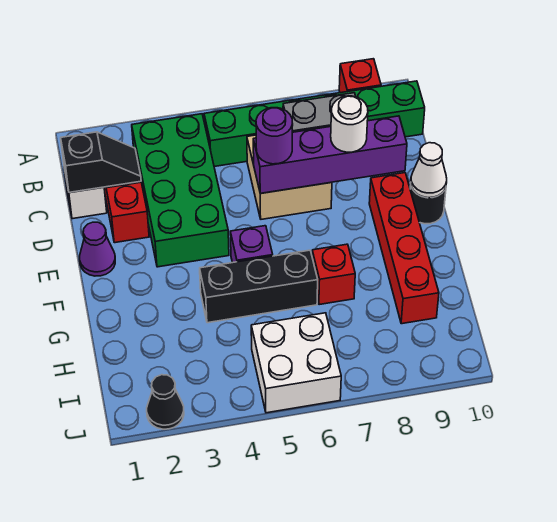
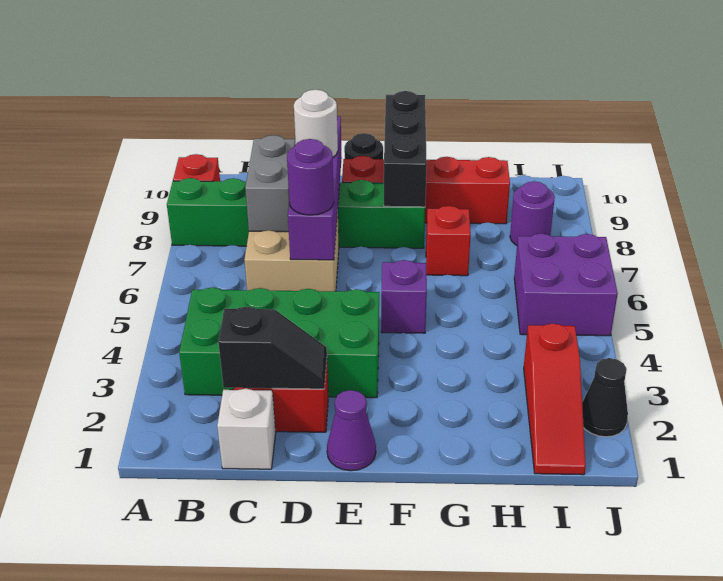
green brick B5:B10 level 1 -> green brick A8:F8 level 1
black slope C1:C2 level 2 top 1 -> black slope C2:D2 level 2 top C
white cone E10 level 2 -> none
black brick G4:G6 level 1 -> black brick F8:F10 level 2
none -> red slope I1:I3 level 1 top 3
white brick I5:J6 level 1 -> purple brick I5:J6 level 1
none -> purple round brick I8 level 1

